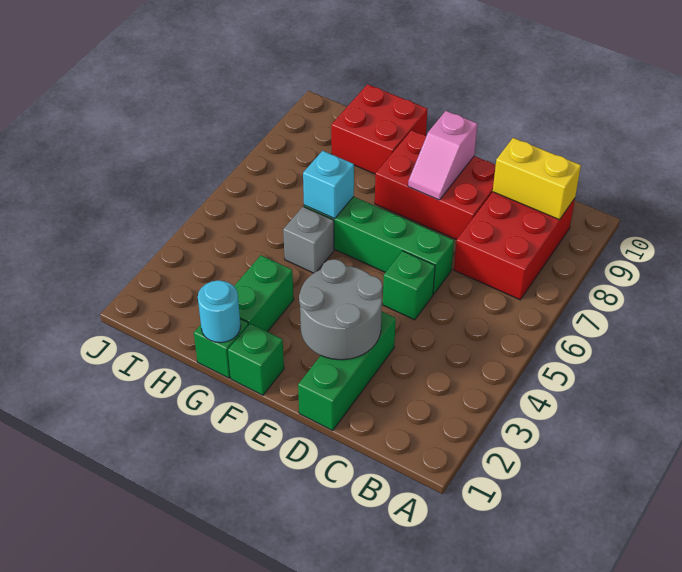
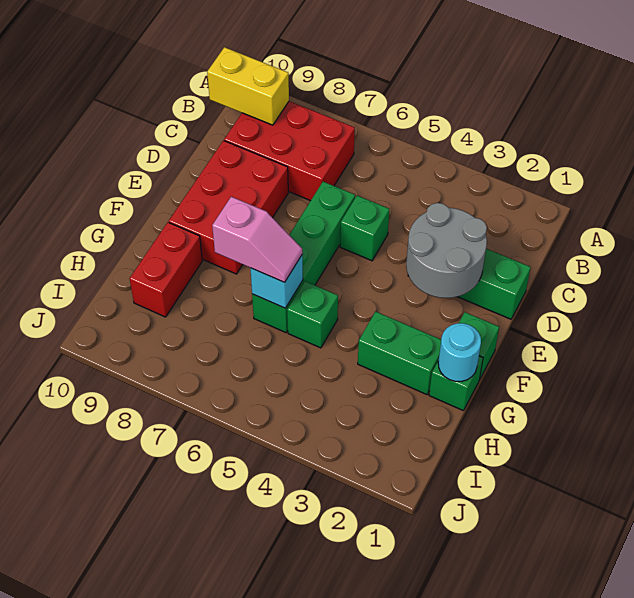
yellow brick B9:C9 level 2 -> yellow brick B9:B10 level 2
pink slope E8:E9 level 2 top 9 -> pink slope G6:G7 level 3 top 7
grey brick G5 level 1 -> green brick G5 level 1
red brick G9:H10 level 1 -> red brick G9:H9 level 1

